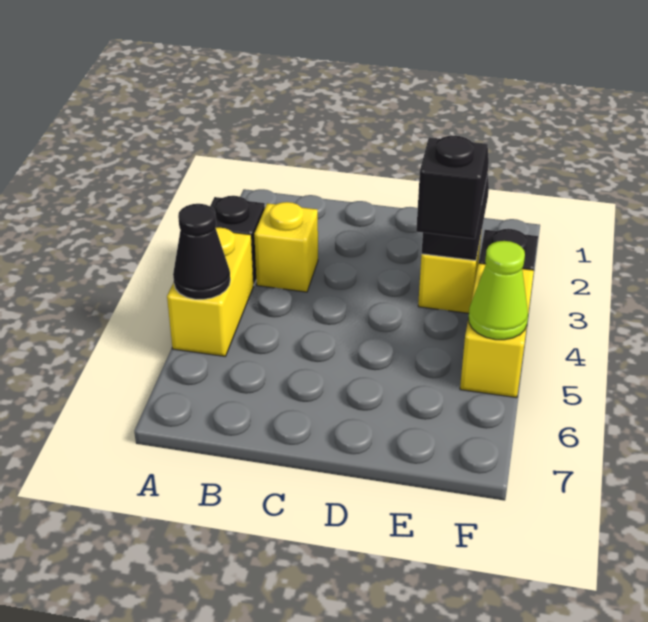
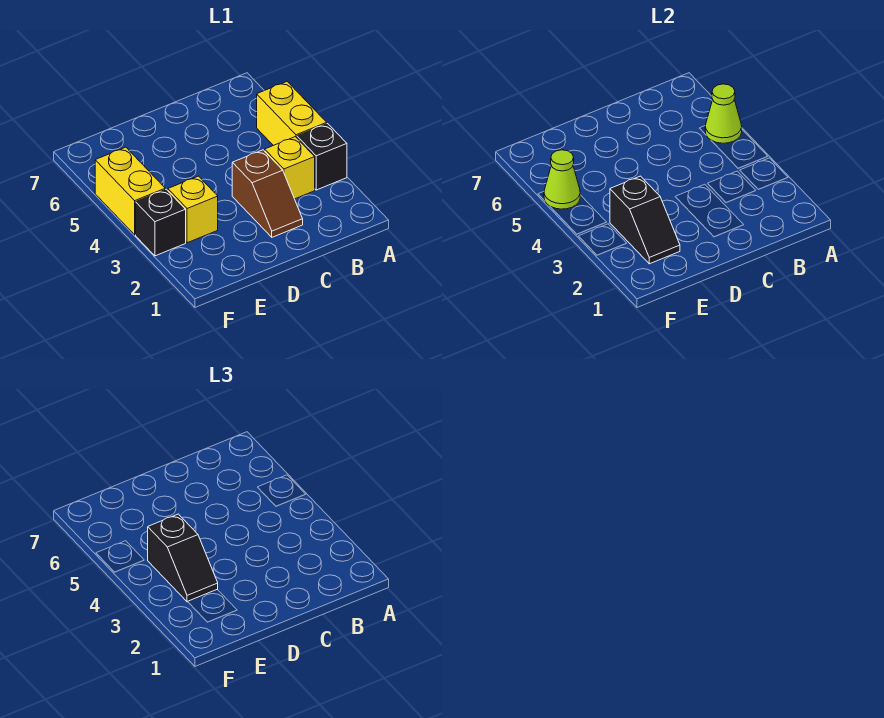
black cone A5 level 2 -> lime cone A5 level 2
none -> brown slope C2:C3 level 1 top 3

